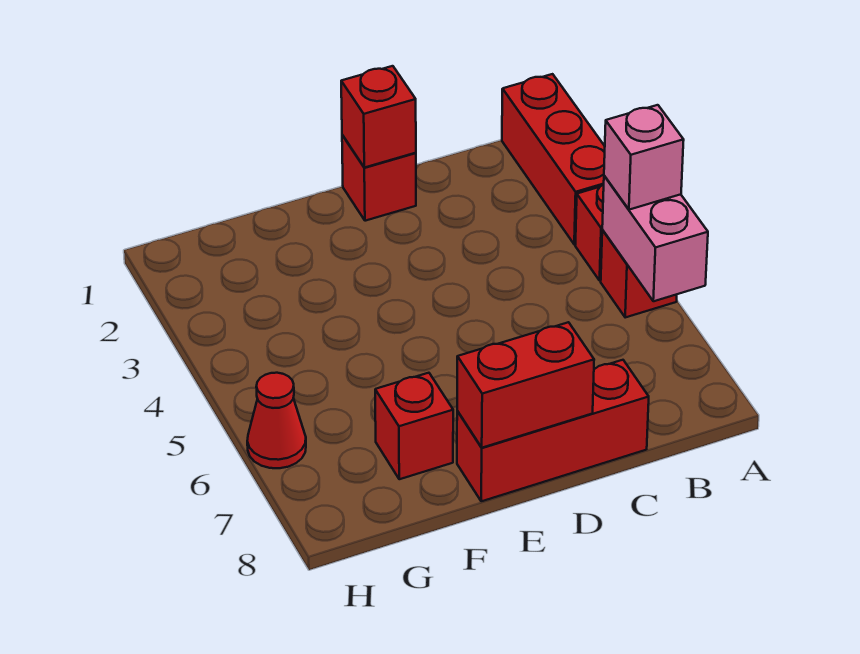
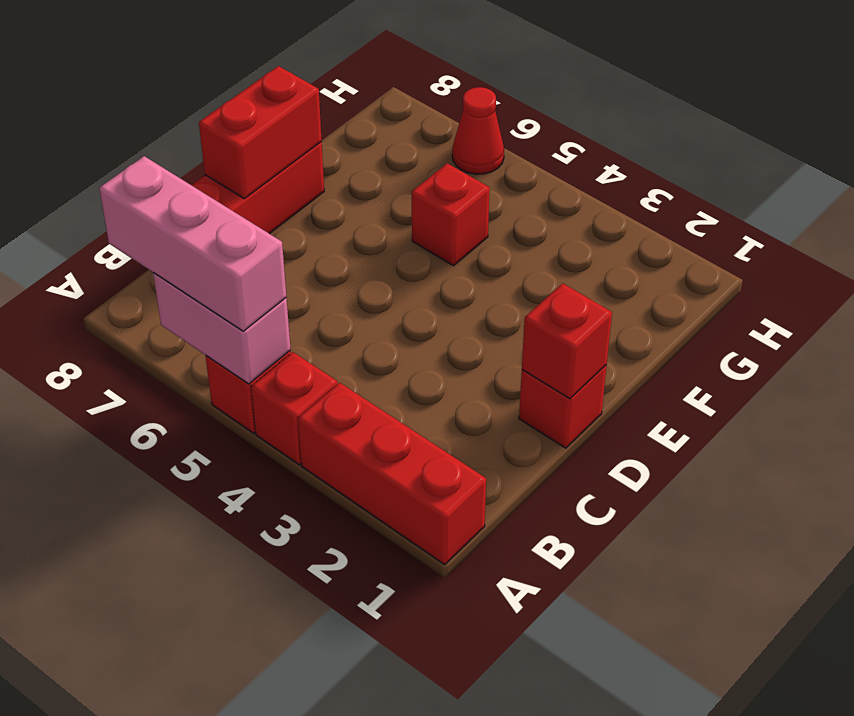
pink brick A5 level 3 -> pink brick A5:A7 level 3
red brick F7 level 1 -> red brick F5 level 1

